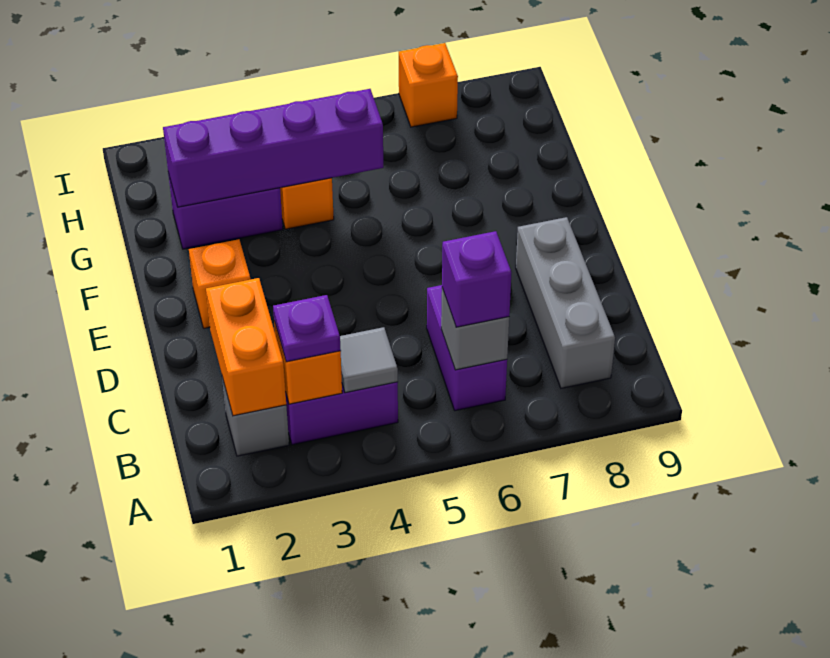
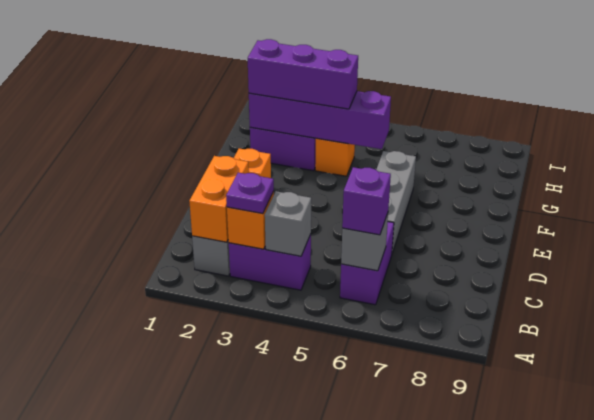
grey tile B4 level 2 -> grey brick B4 level 2
grey brick B8:D8 level 1 -> grey brick D6:F6 level 1
none -> purple brick G2:G4 level 3
orange brick I7 level 1 -> none

